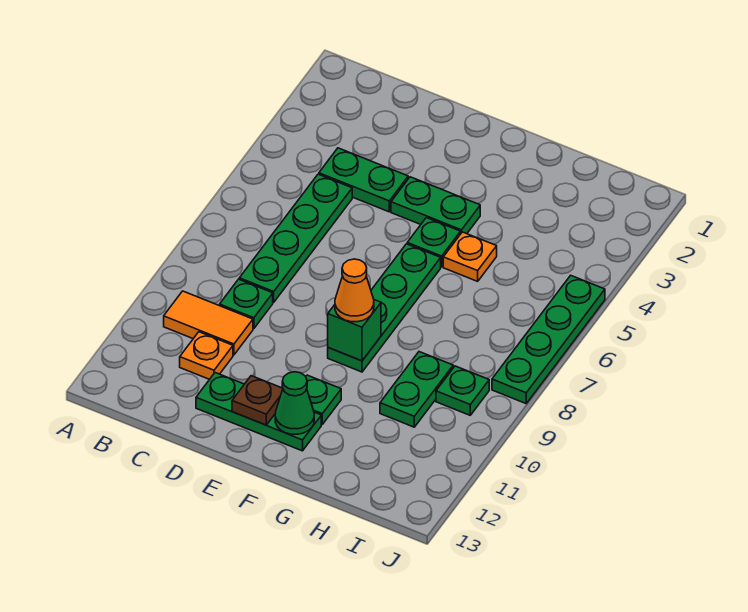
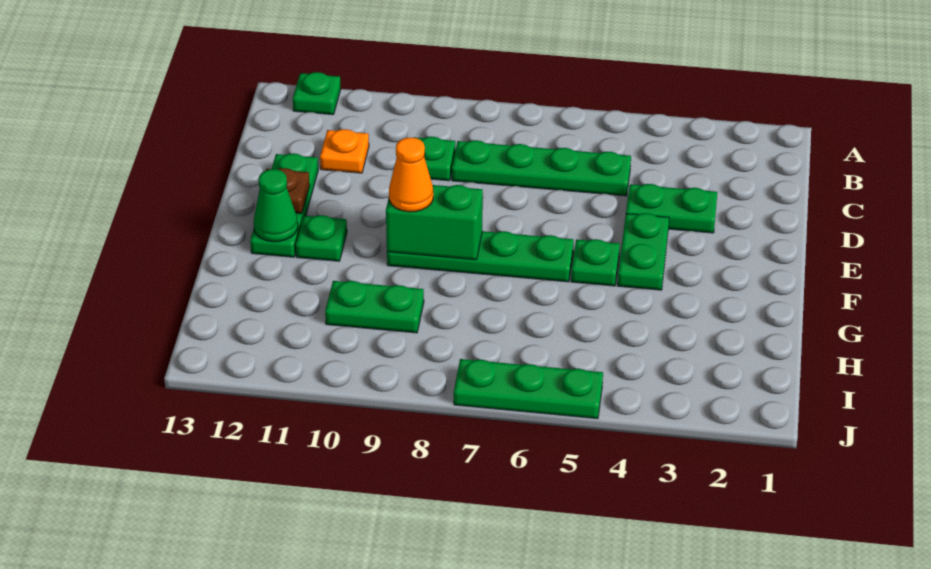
orange tile B10:C10 level 1 -> none
green plate C4:D4 level 1 -> green plate D3:D4 level 1
green brick F9 level 2 -> green brick F8:F9 level 2
orange plate G5 level 1 -> none
green plate I9 level 1 -> green plate A12 level 1
green plate J5:J8 level 1 -> green plate J5:J7 level 1

